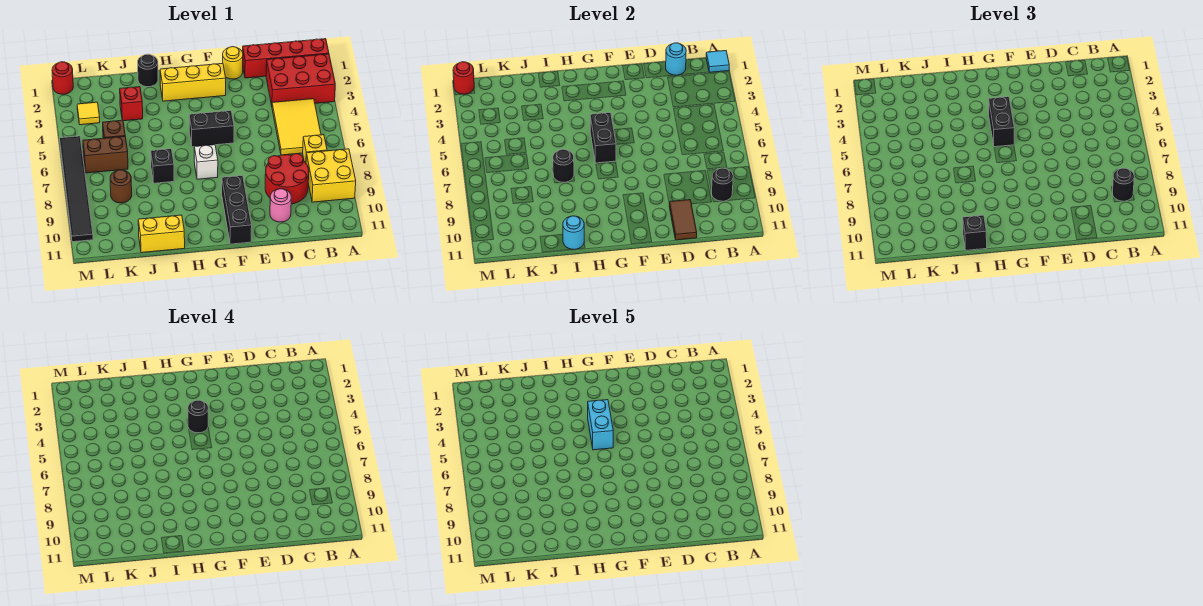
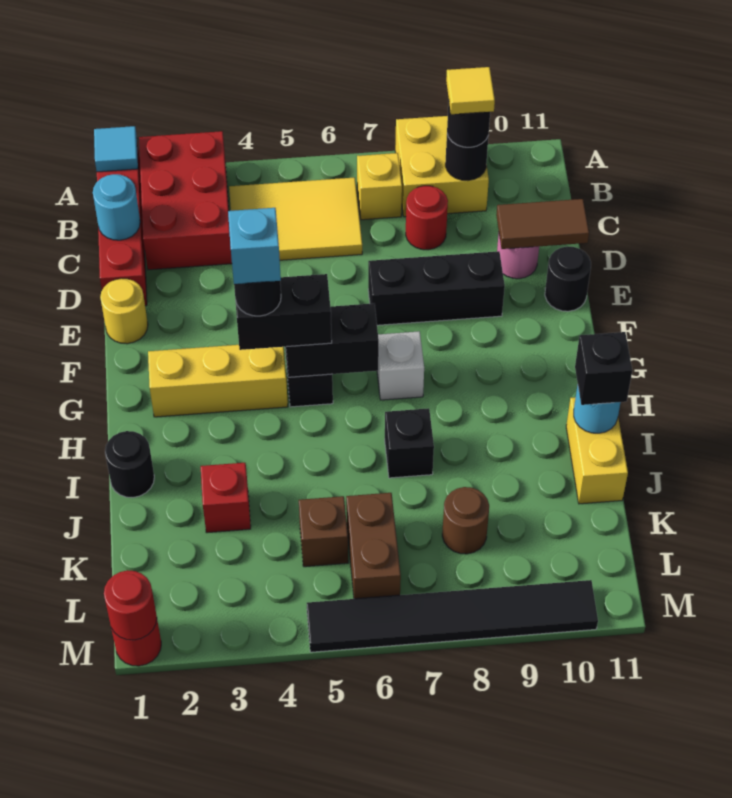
red round brick C8:D9 level 1 -> red round brick C8 level 1
yellow brick F2:H2 level 1 -> yellow brick G2:G4 level 1
black brick F9:F11 level 1 -> black brick E7:E9 level 1
cyan brick G4:G5 level 5 -> cyan brick G4 level 5
black round brick I7 level 2 -> black round brick E11 level 1
yellow tile L3 level 1 -> yellow tile B9 level 4

